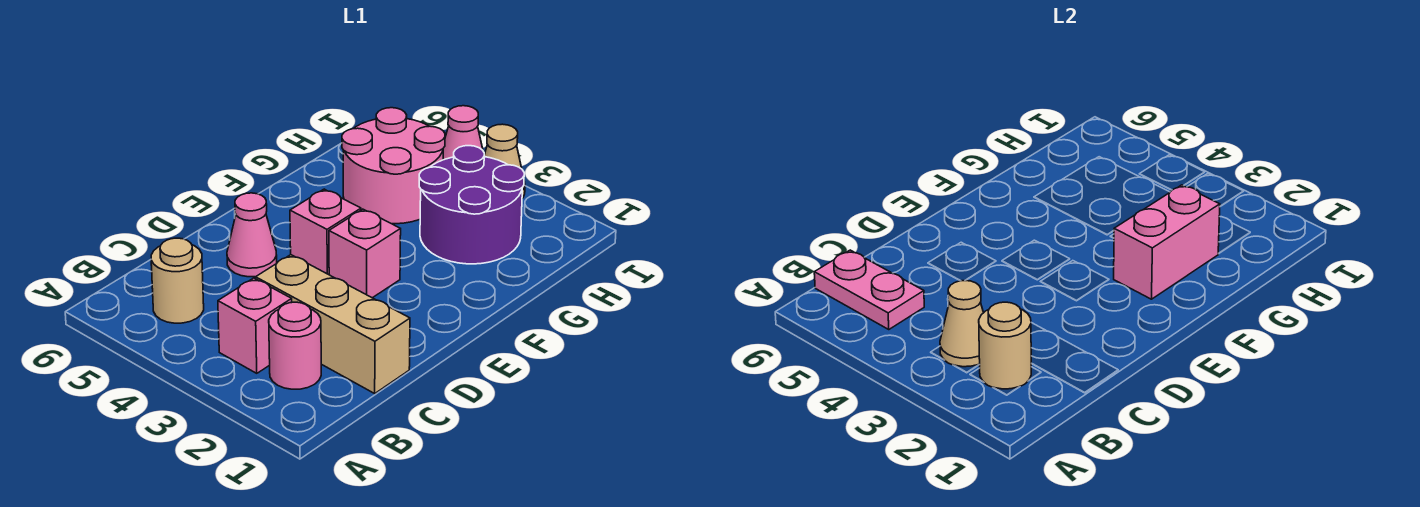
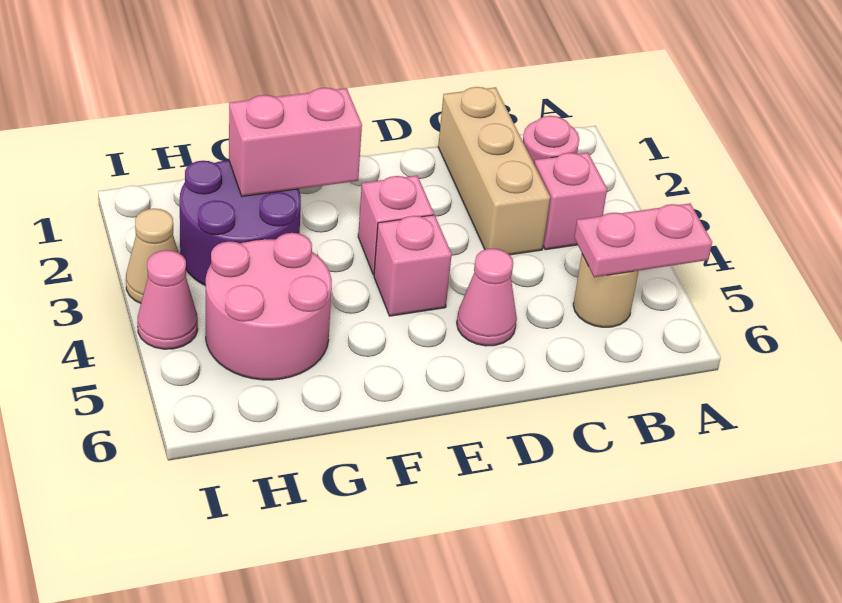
tan round brick B2 level 2 -> none
tan cone B3 level 2 -> none
pink plate B5:B6 level 2 -> pink plate A5:B5 level 2

